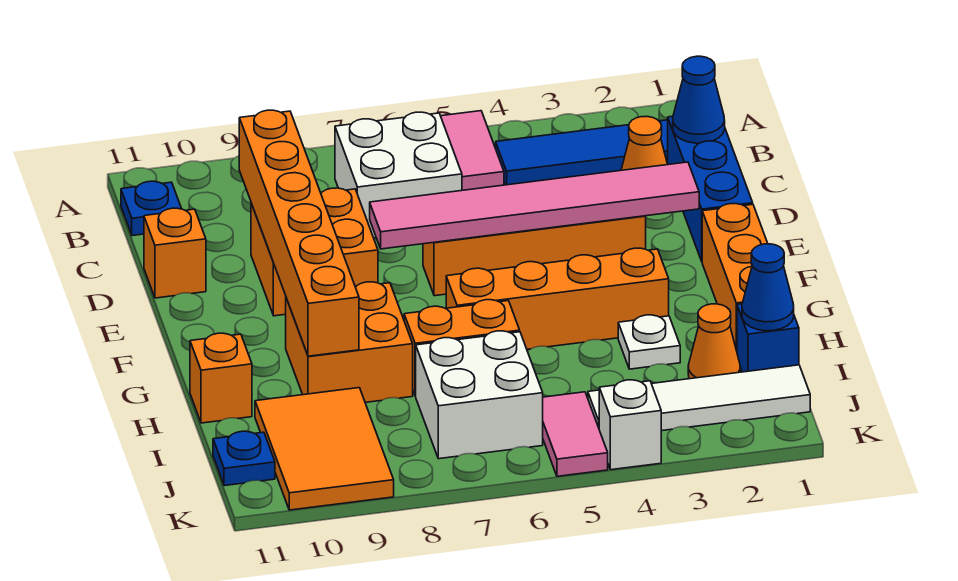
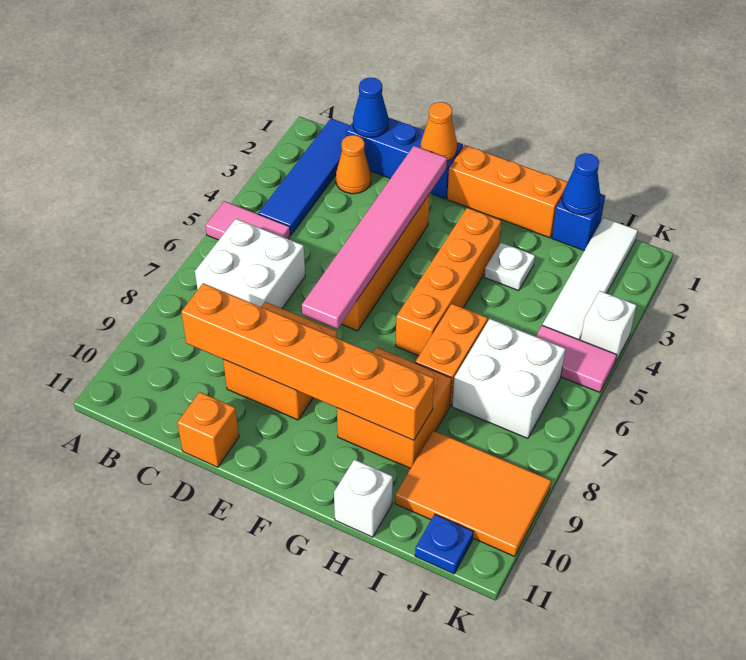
blue plate B11 level 1 -> none
orange brick H11 level 1 -> white brick H11 level 1
orange cone I2 level 1 -> orange cone E1 level 2

